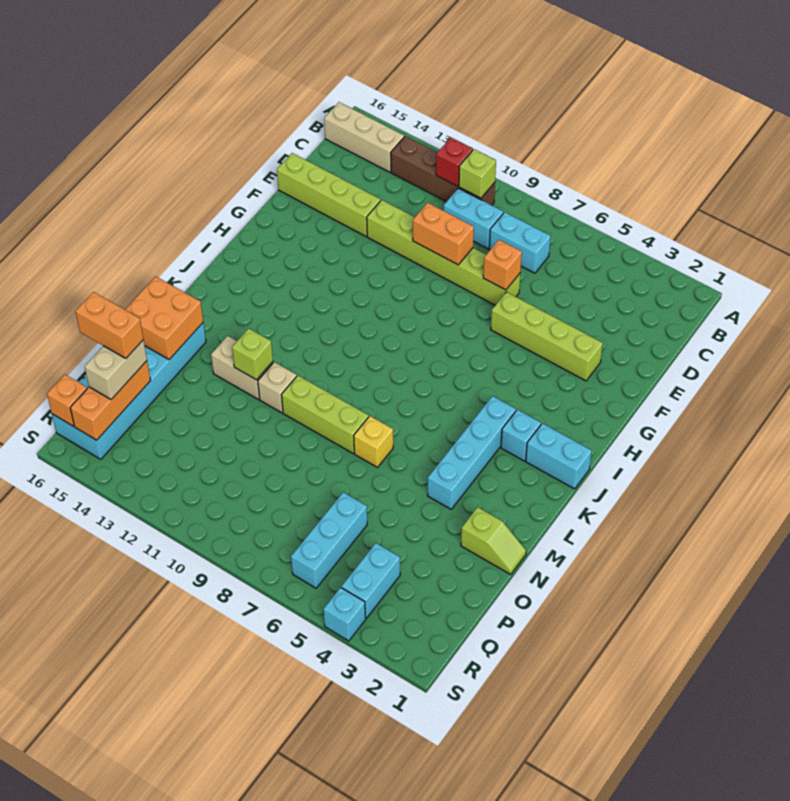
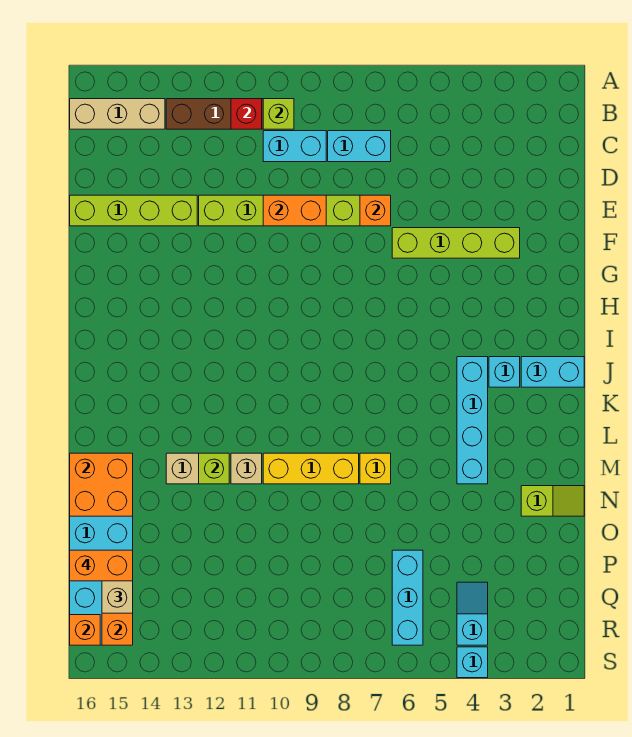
lime brick M8:M10 level 1 -> yellow brick M8:M10 level 1
cyan brick Q4:R4 level 1 -> cyan slope Q4:R4 level 1 top R

